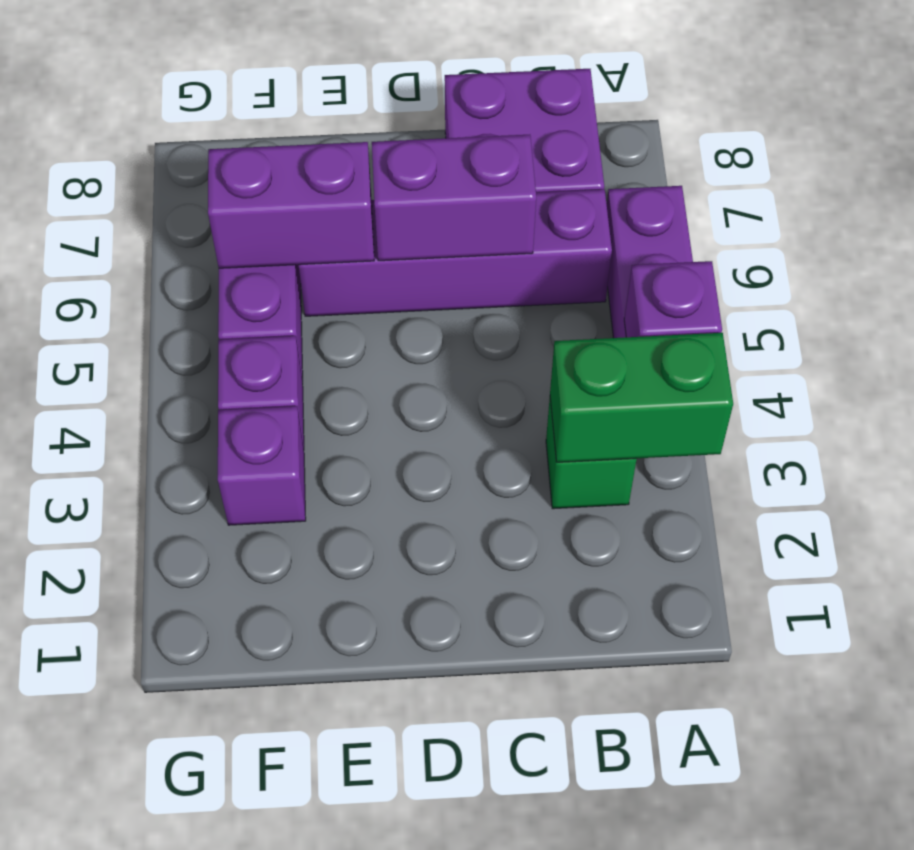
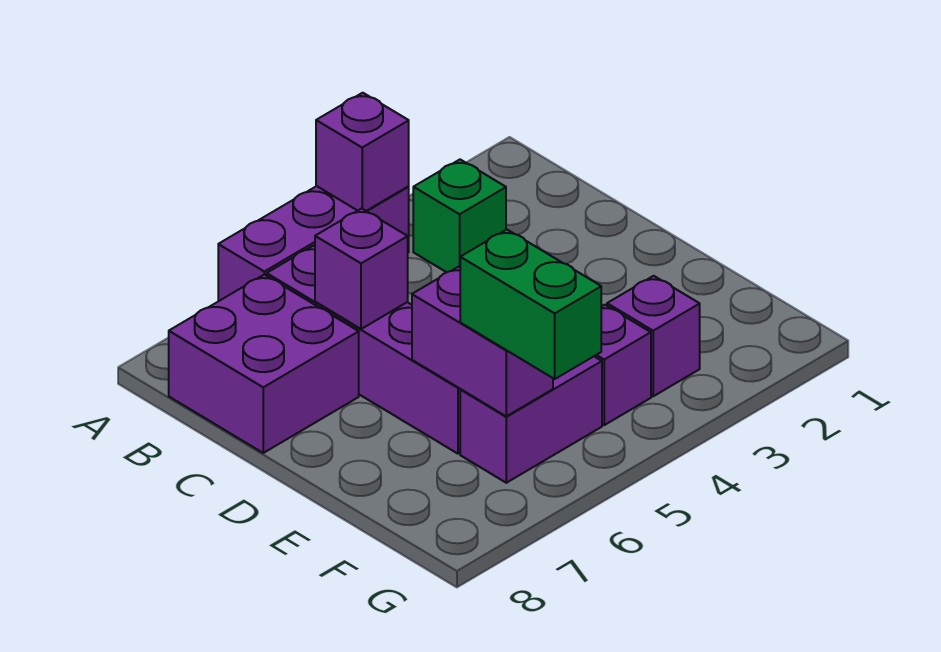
green brick A3:B3 level 2 -> green brick F6:G6 level 3
purple brick C6:D6 level 2 -> purple brick C6 level 2

